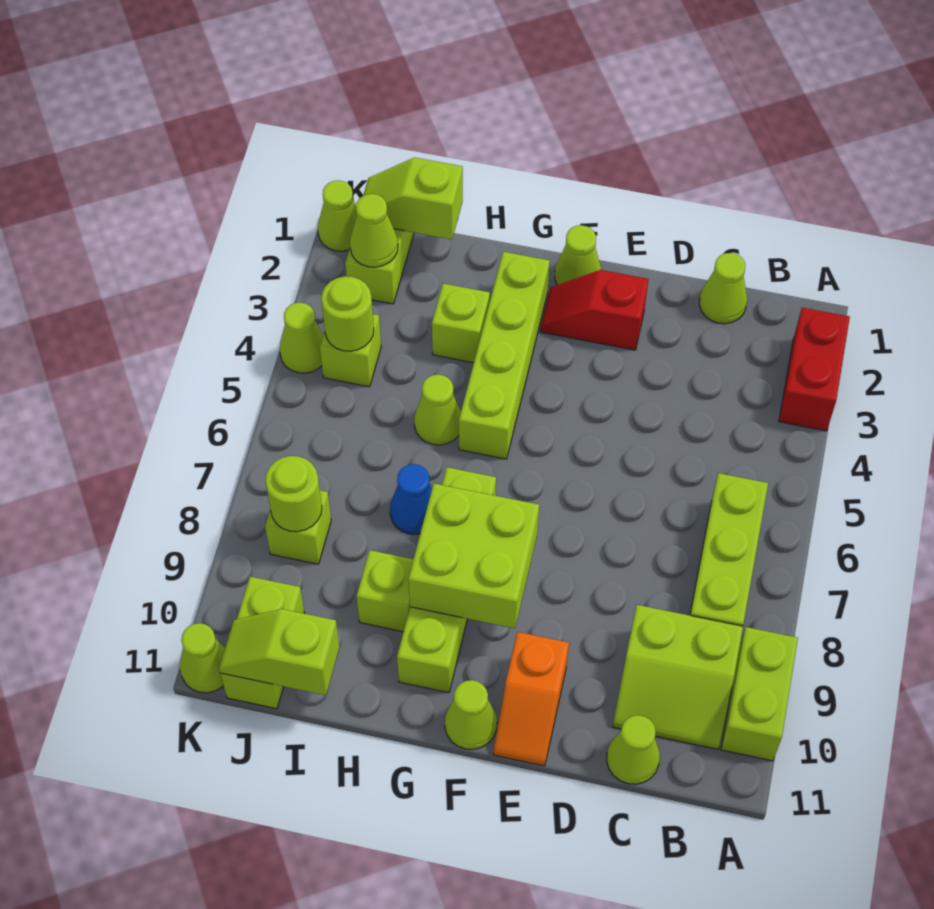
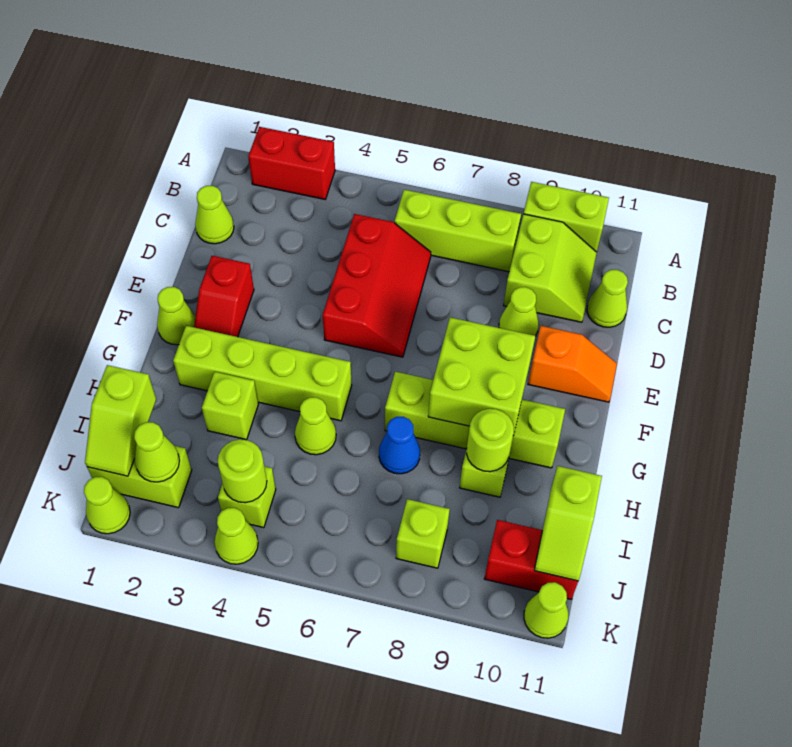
none -> red slope C5:E6 level 1 top 5
lime cone F11 level 1 -> lime cone D9 level 1
lime round brick J8 level 2 -> lime round brick H9 level 2
lime brick J10:J11 level 1 -> red brick J10:J11 level 1

